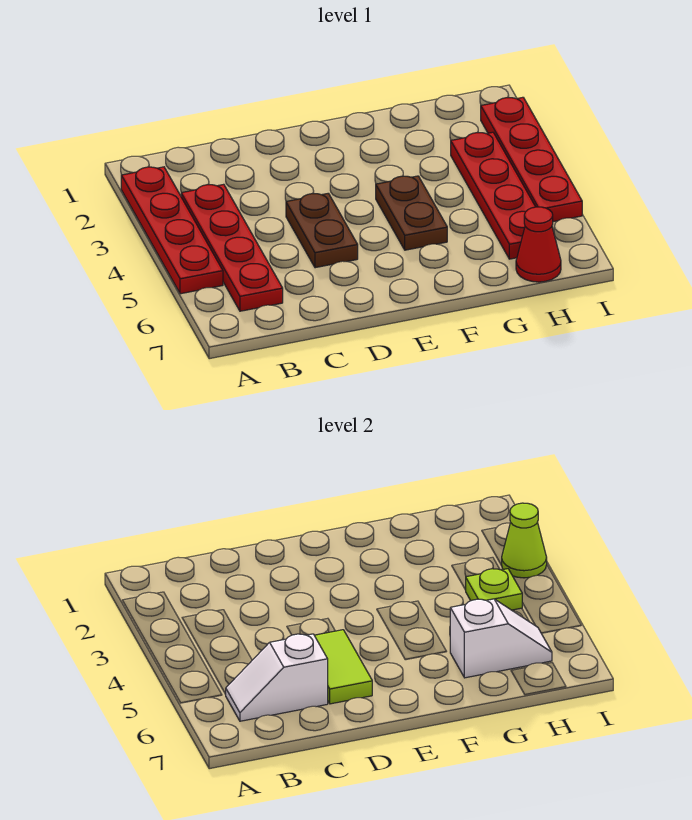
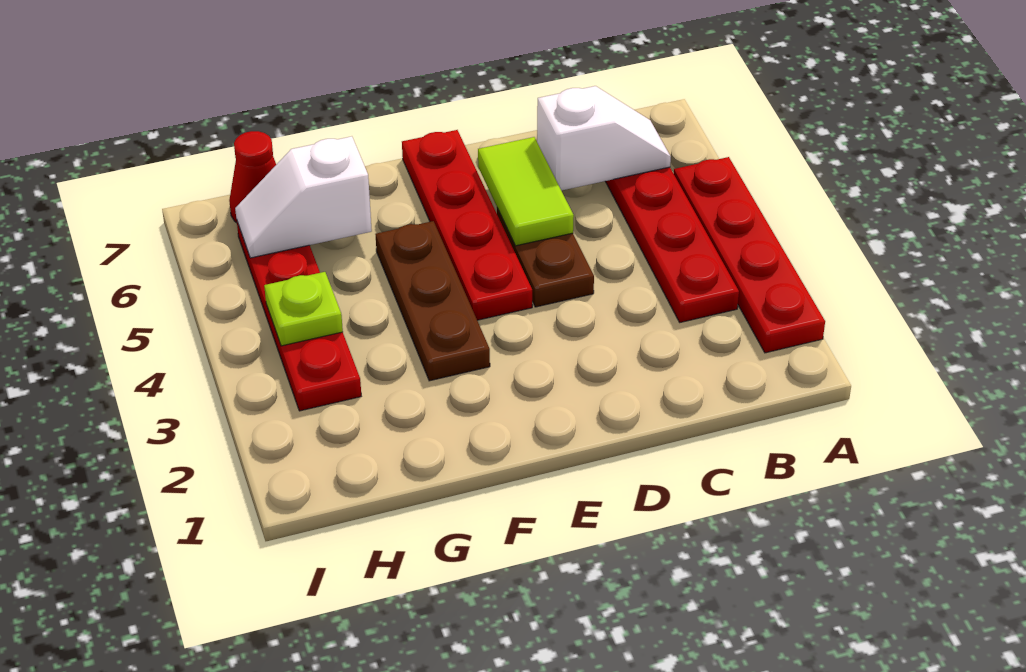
brown plate F4:F5 level 1 -> brown plate F3:F5 level 1
red plate I2:I5 level 1 -> red plate E4:E7 level 1
lime cone I3 level 2 -> none

